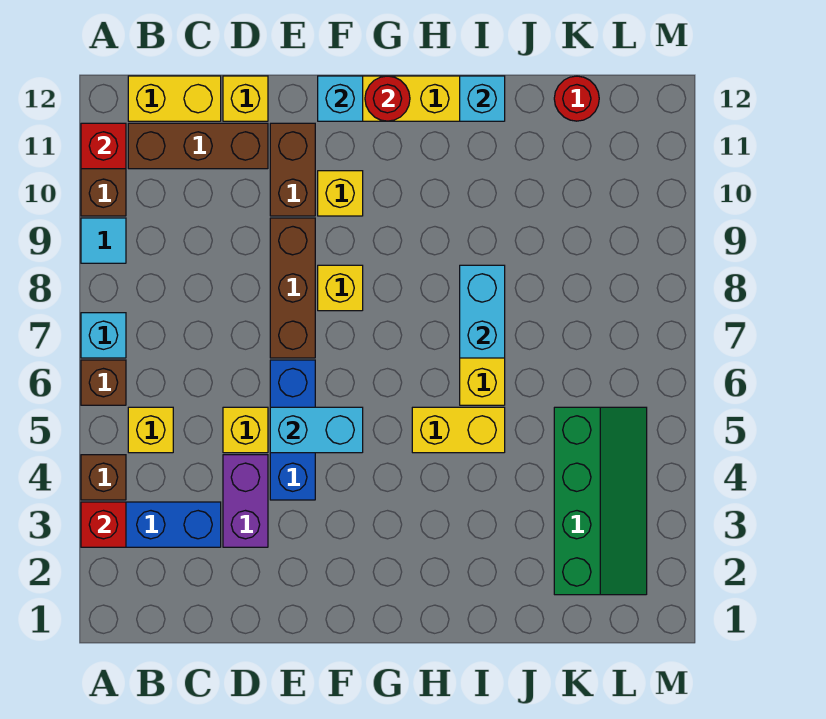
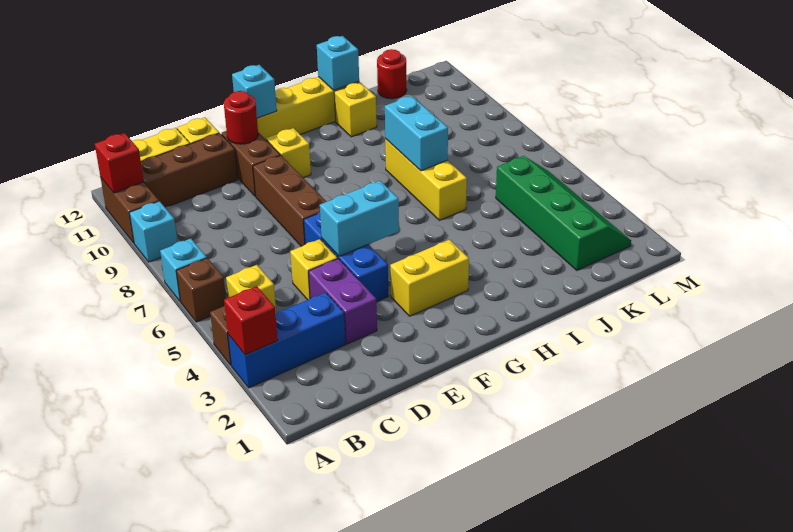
cyan tile A9 level 1 -> cyan brick A9 level 1
yellow brick F8 level 1 -> yellow brick I11 level 1
red round brick G12 level 2 -> red round brick E11 level 2
yellow brick H5:I5 level 1 -> yellow brick F3:G3 level 1

